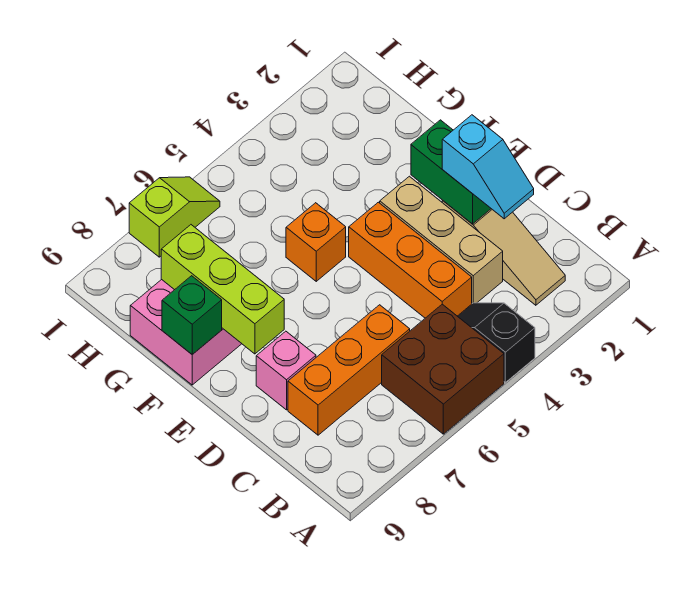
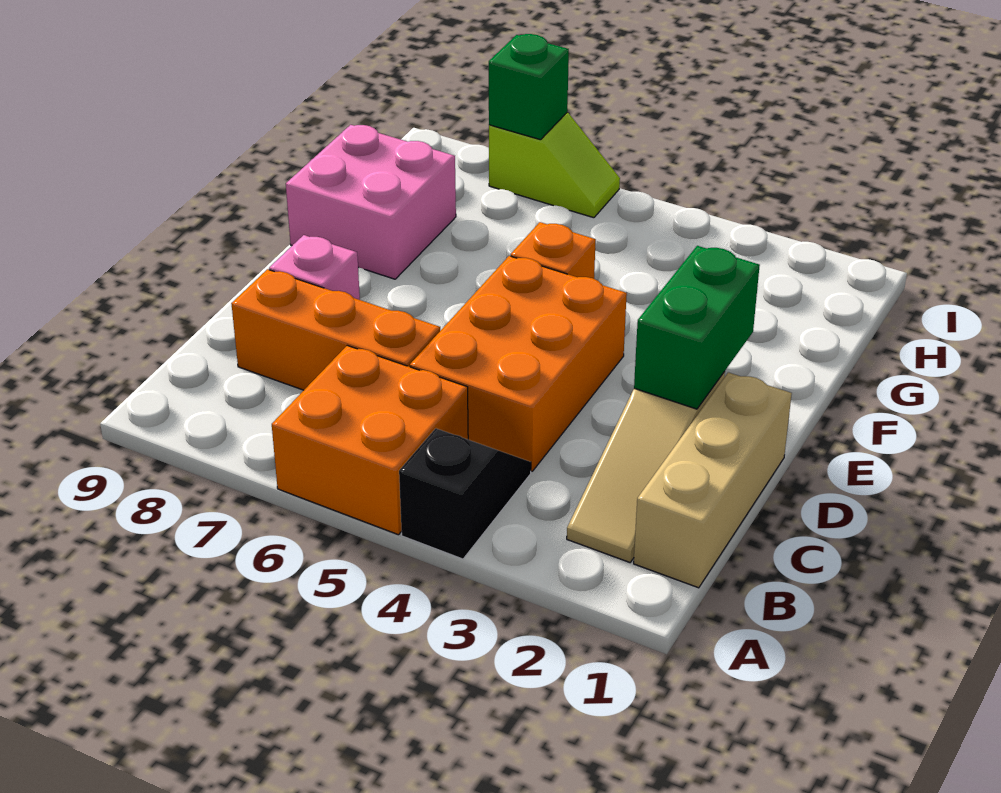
brown brick A5:B6 level 1 -> orange brick A5:B6 level 1
cyan slope C2:D2 level 3 top D -> none
tan brick C3:E3 level 1 -> tan brick B1:D1 level 1
orange brick C4:E4 level 1 -> orange brick C4:E5 level 1
lime brick E8:G8 level 2 -> none
green brick F9 level 2 -> green brick I7 level 2

